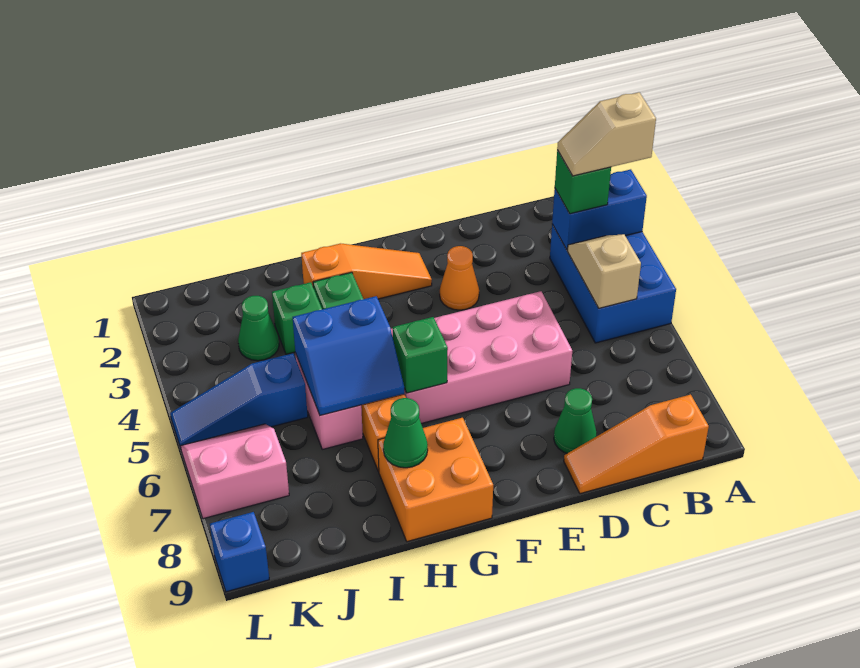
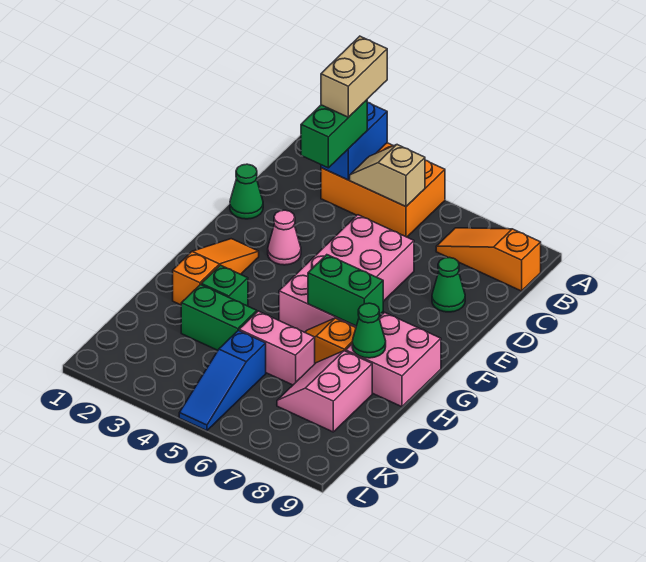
blue brick A3:B5 level 1 -> orange brick A3:B5 level 1
tan slope A3:B3 level 4 top A -> tan brick A3:B3 level 4
green brick B3 level 3 -> green brick B3:C3 level 3
orange slope B9:D9 level 1 top B -> orange slope B7:B9 level 1 top 9
orange cone E3 level 1 -> pink cone E3 level 1
green brick G6 level 2 -> green brick G6:G7 level 2
orange brick G8:H9 level 1 -> pink brick G8:H9 level 1
blue slope H5:I6 level 2 top 5 -> none
green brick I3 level 1 -> green brick I3:I4 level 1
green cone J3 level 1 -> green cone D1 level 1
pink slope K6:L7 level 1 top 7 -> pink slope I7:J8 level 1 top 8
blue brick L9 level 1 -> none

